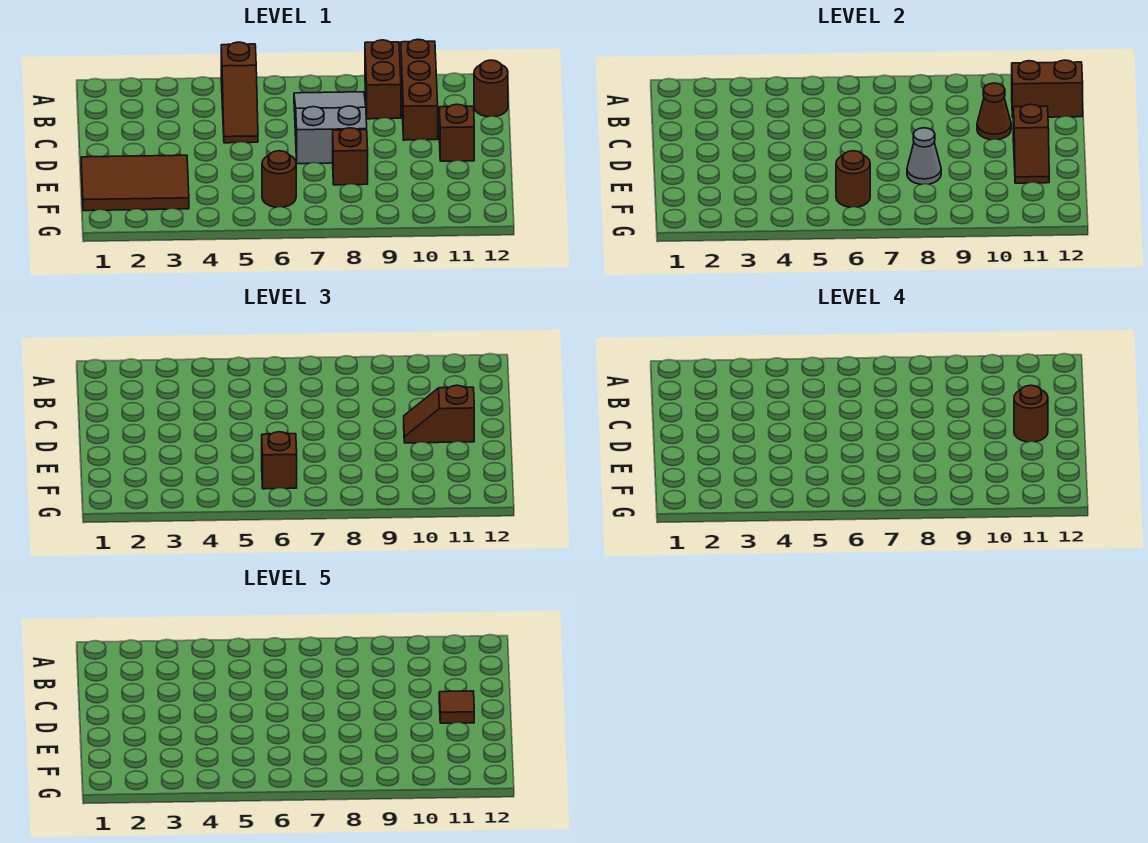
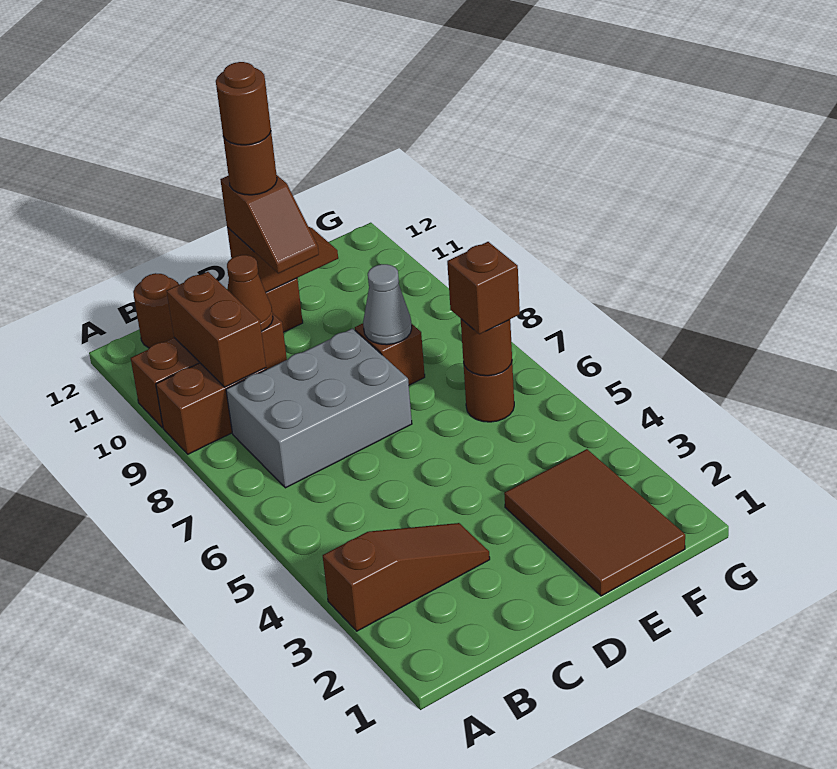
brown slope A5:C5 level 1 top A -> brown slope A3:C3 level 1 top A
grey slope B7:D8 level 1 top D -> grey brick B7:D8 level 1
brown brick B11:B12 level 2 -> brown brick B9:B10 level 2
brown tile D11 level 5 -> brown round brick D11 level 5

